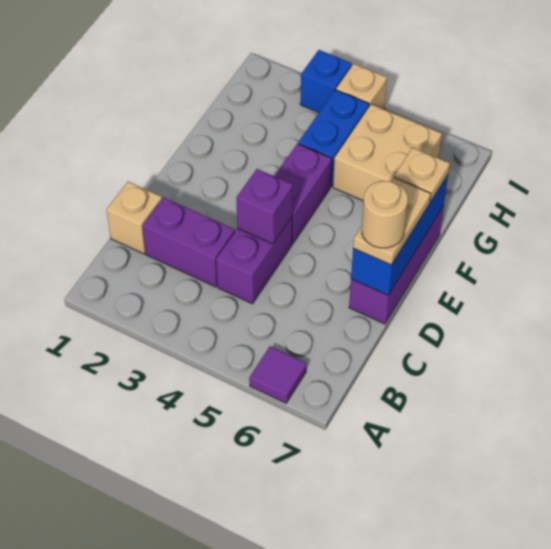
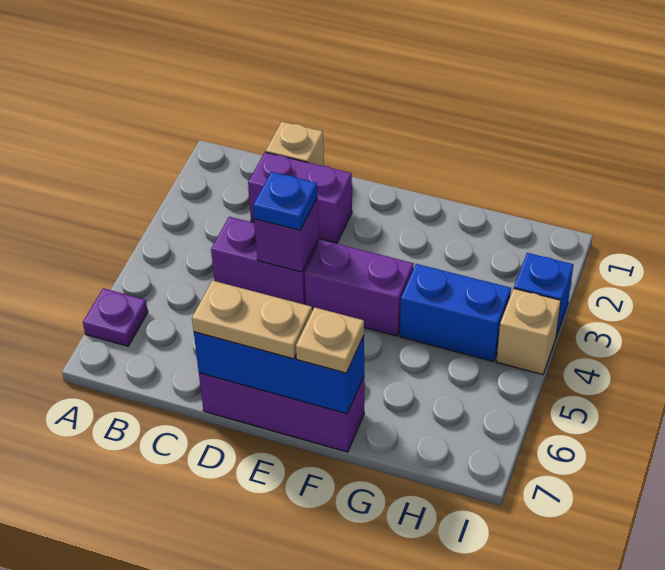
purple tile A6 level 1 -> purple plate A6 level 1
purple brick C2:C3 level 1 -> purple brick C2:D2 level 1
none -> blue plate D4 level 3
tan round brick D7 level 4 -> none
tan brick G5:H6 level 1 -> none

